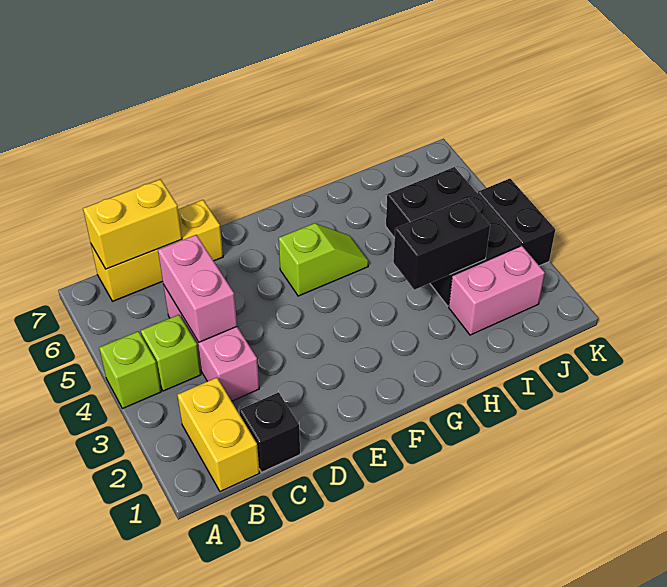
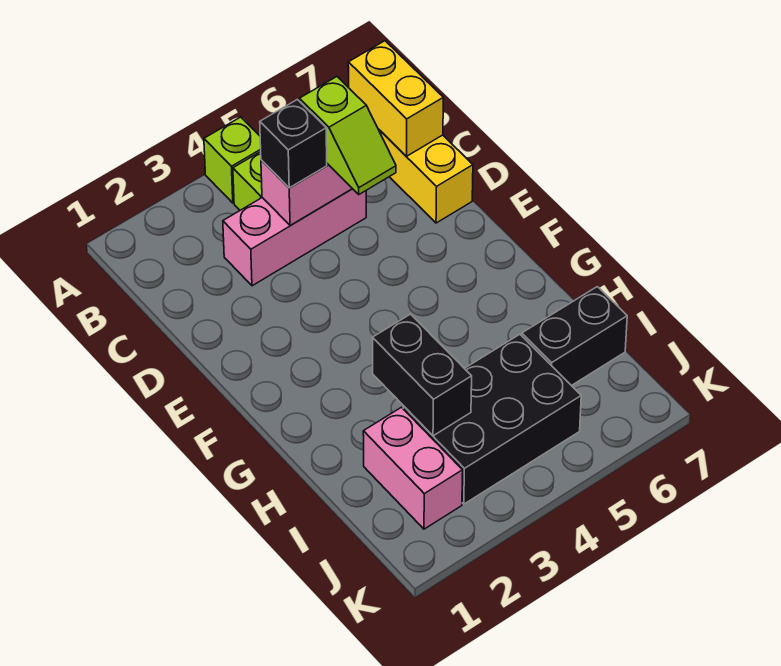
yellow brick B1:B2 level 1 -> none
black brick C1 level 1 -> black brick C4 level 3
lime slope F5:G5 level 1 top F -> lime slope C5:D5 level 3 top C
black brick K3:K4 level 1 -> black brick I6:I7 level 1

